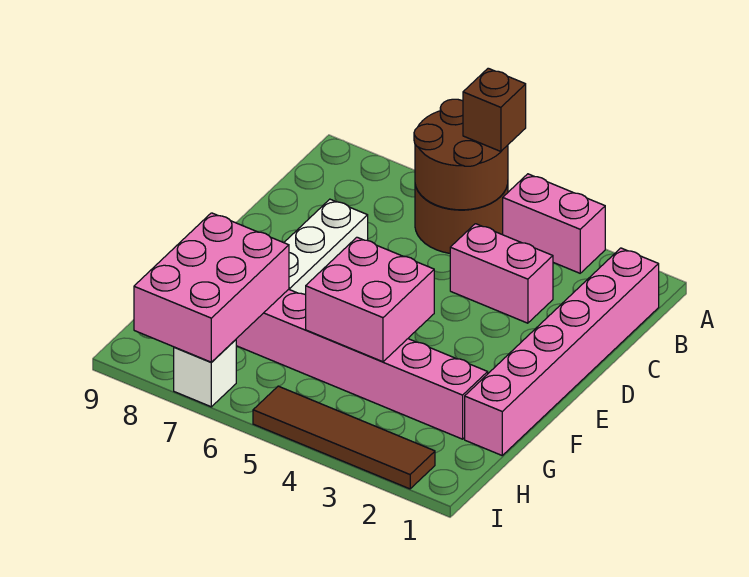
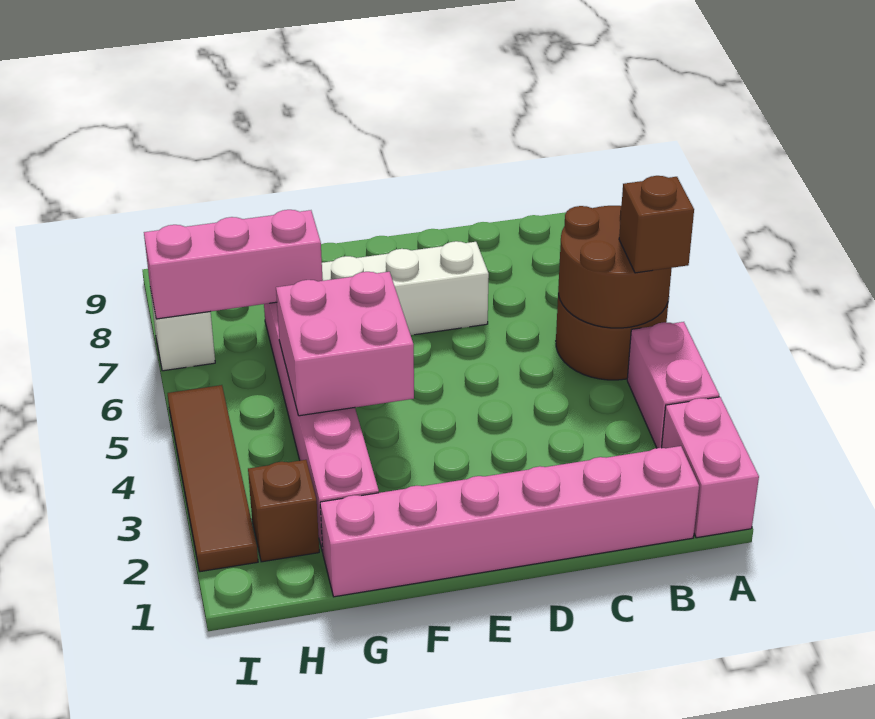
pink brick C3:C4 level 1 -> pink brick A1:A2 level 1
pink brick G7:I8 level 2 -> pink brick G7:I7 level 2
none -> brown brick H2 level 1

